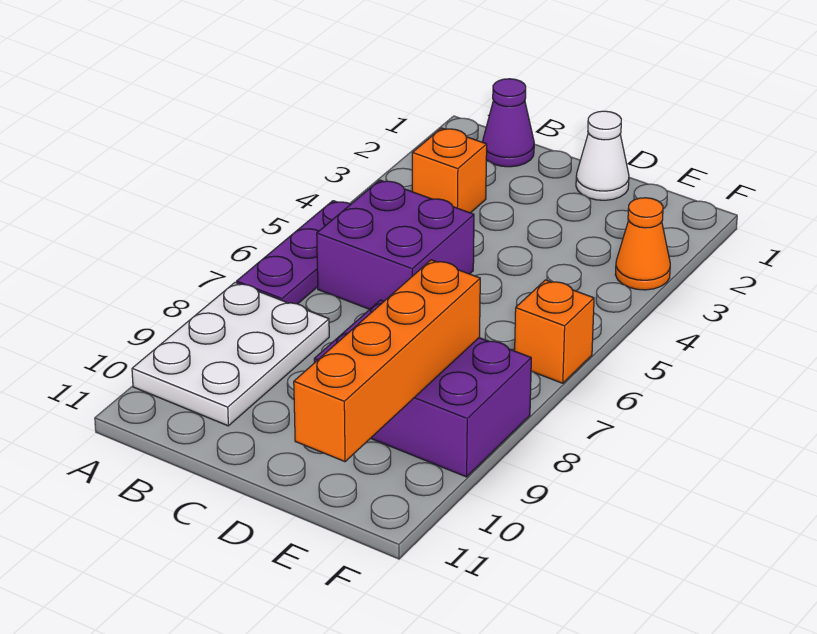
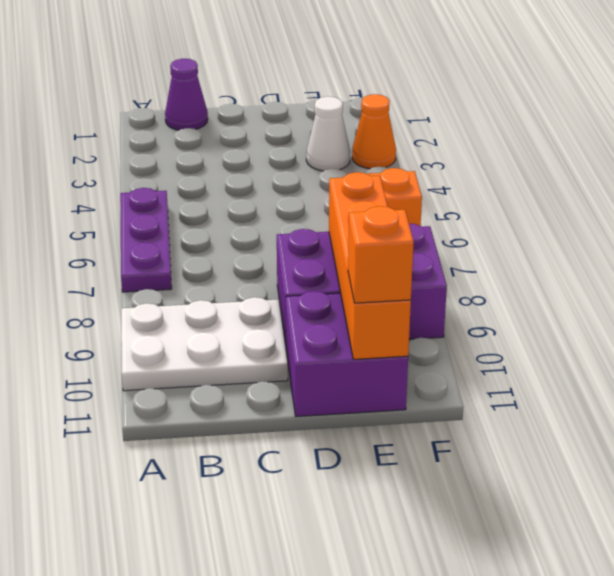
white plate A8:B10 level 1 -> white plate A9:C10 level 1
orange brick B3 level 1 -> orange brick E11 level 3
purple brick B5:C6 level 1 -> purple brick D10:E11 level 1
white cone D1 level 1 -> white cone E3 level 1

